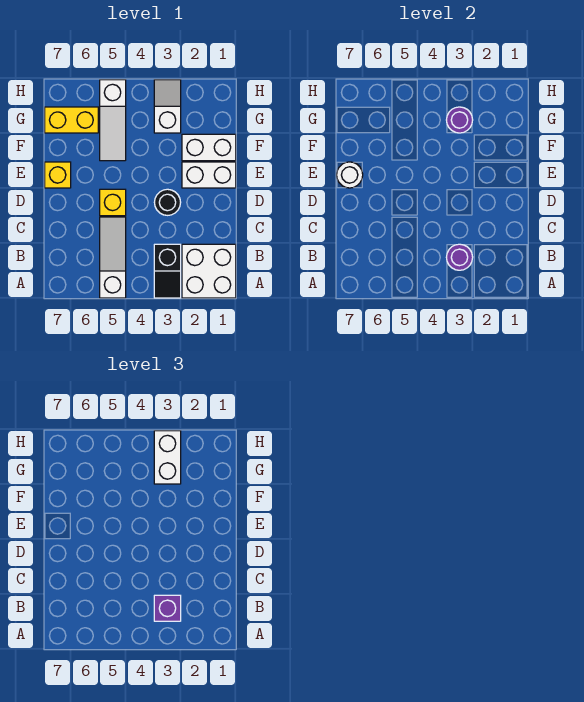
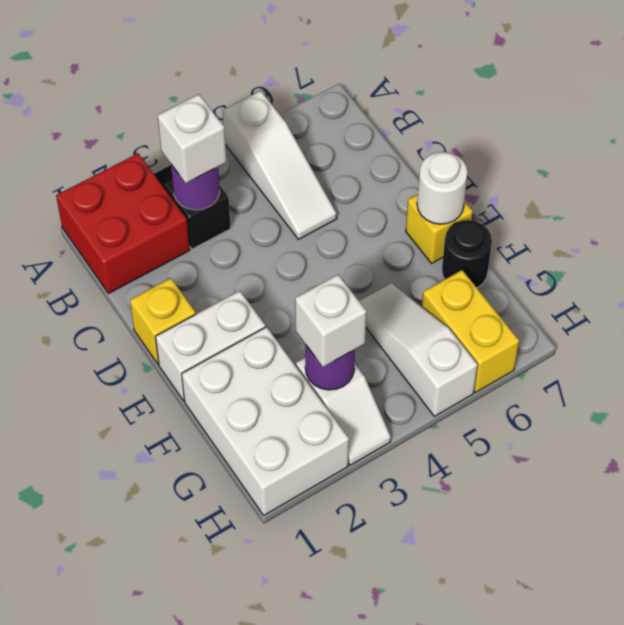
white brick A1:B2 level 1 -> red brick A1:B2 level 1
purple brick B3 level 3 -> white brick B3 level 3
black round brick D3 level 1 -> black round brick F7 level 1
yellow brick D5 level 1 -> yellow brick D1 level 1
white brick F1:F2 level 1 -> white brick F1:H2 level 1
white brick G3:H3 level 3 -> white brick G3 level 3
yellow brick G6:G7 level 1 -> yellow brick G6:H6 level 1

